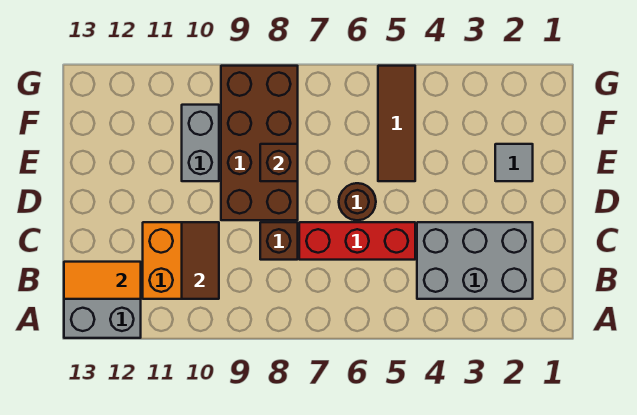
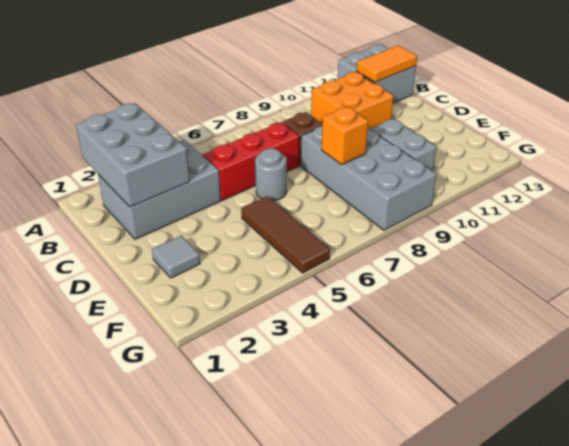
none -> grey brick A2:C3 level 2
brown tile B10:C10 level 2 -> none
brown round brick D6 level 1 -> grey round brick D6 level 1
brown brick D8:G9 level 1 -> grey brick D8:G9 level 1
brown brick E8 level 2 -> orange brick E8 level 2

